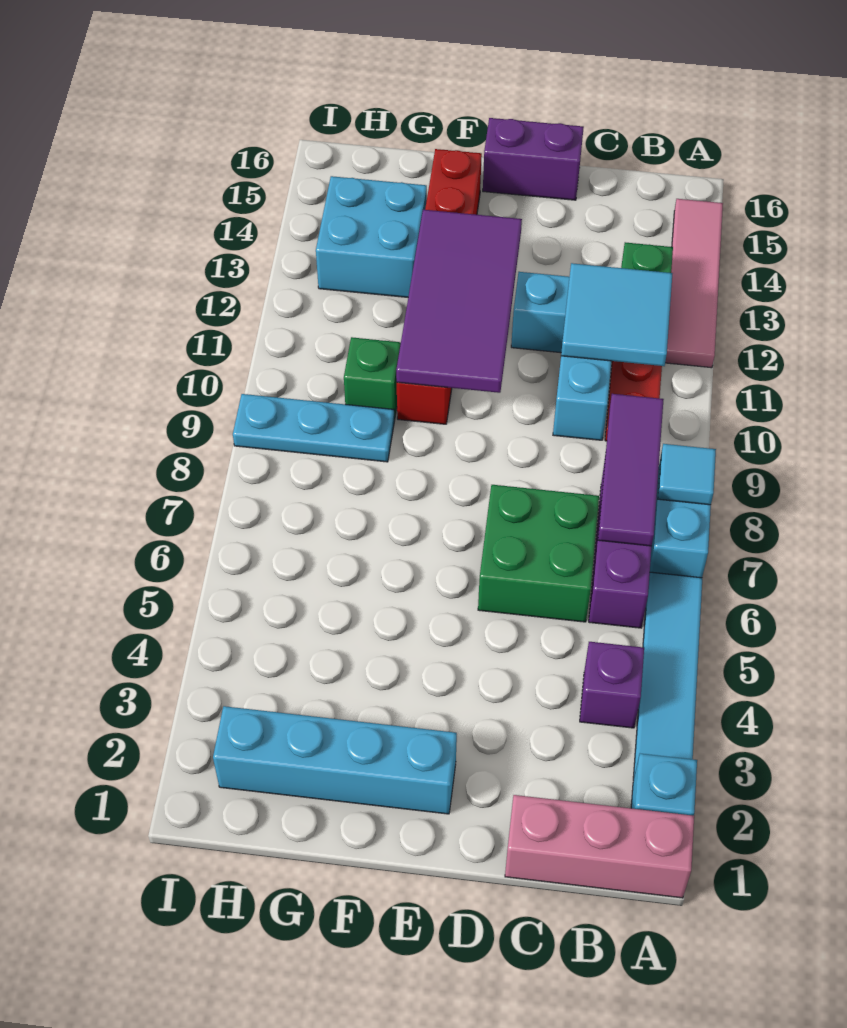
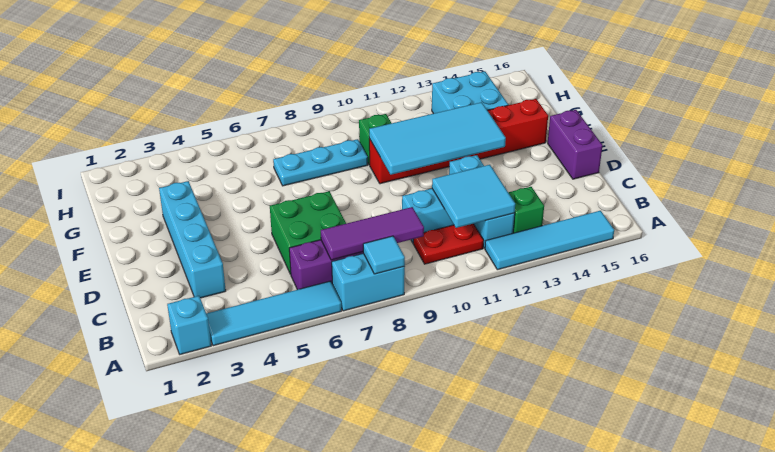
pink brick A1:C1 level 1 -> none
pink tile A12:A15 level 1 -> cyan tile A12:A15 level 1
purple brick B4 level 1 -> none
cyan brick E2:H2 level 1 -> cyan brick C3:F3 level 1
purple tile E10:F13 level 2 -> cyan tile E10:F13 level 2
cyan plate G9:I9 level 1 -> cyan plate G7:G9 level 1

